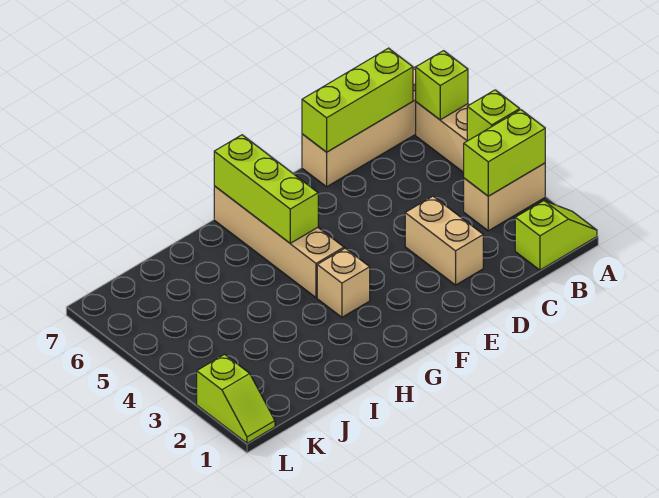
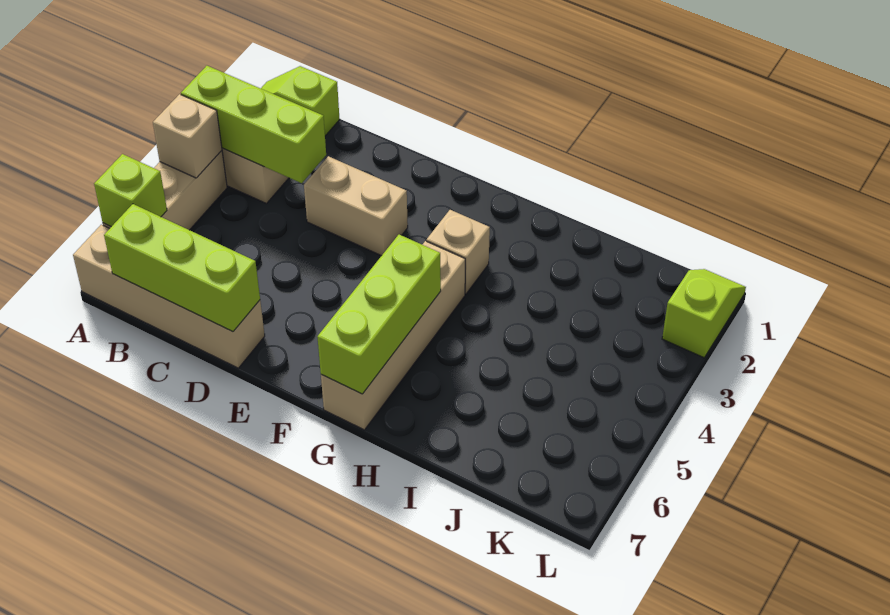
lime brick A3:B3 level 2 -> lime brick A3:C3 level 2
lime brick A4 level 2 -> tan brick A4 level 2
tan brick D2:D3 level 1 -> tan brick D3:E3 level 1

